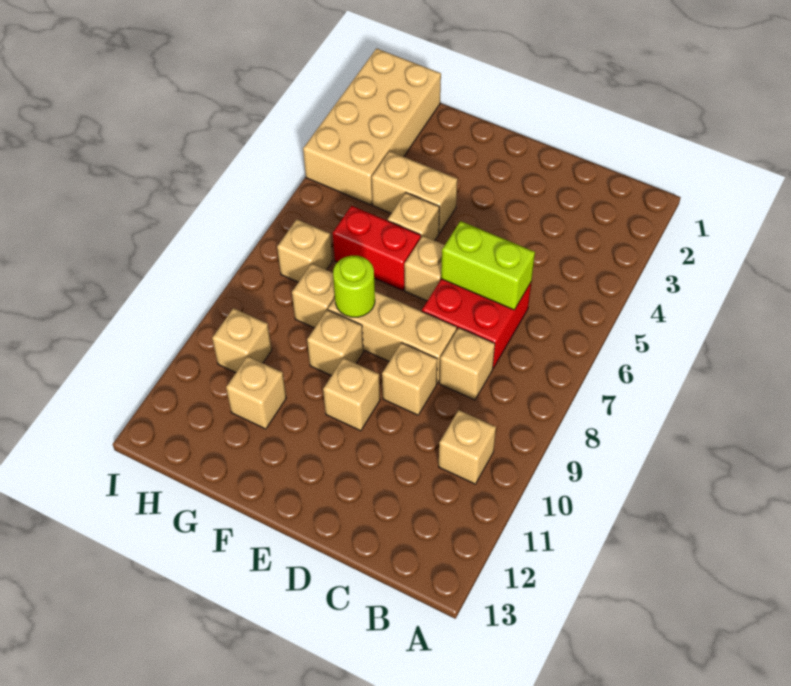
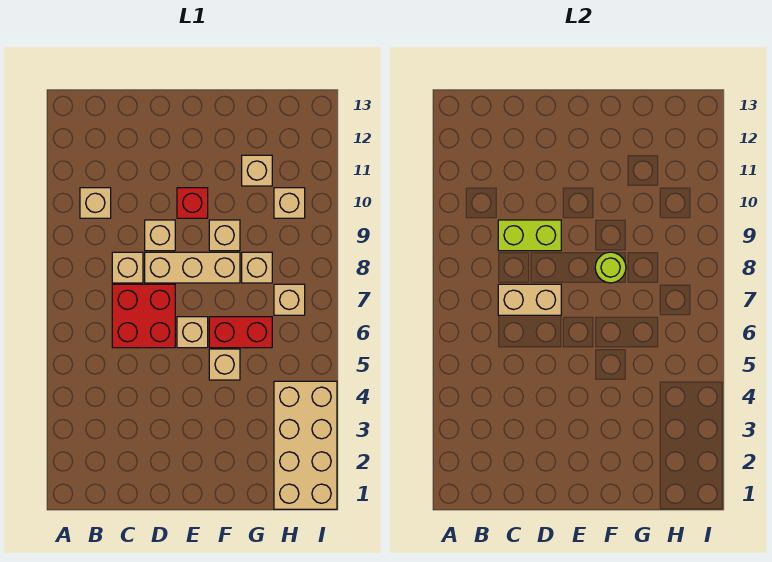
lime brick C6:D6 level 2 -> lime brick C9:D9 level 2
tan brick E10 level 1 -> red brick E10 level 1
tan brick F4:G4 level 1 -> tan brick C7:D7 level 2

